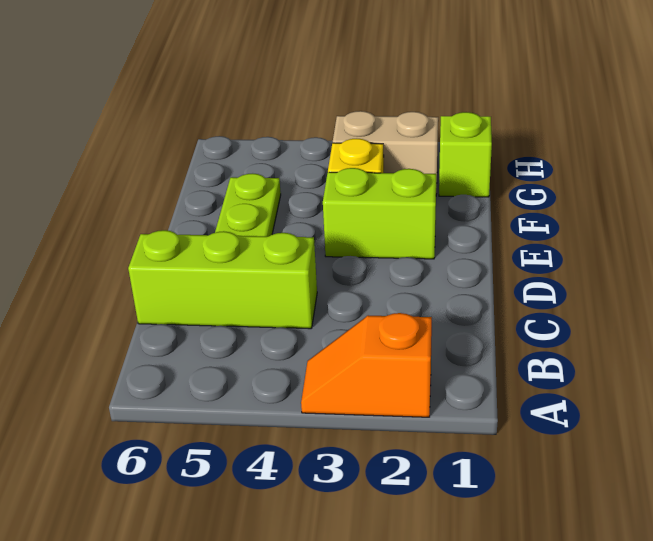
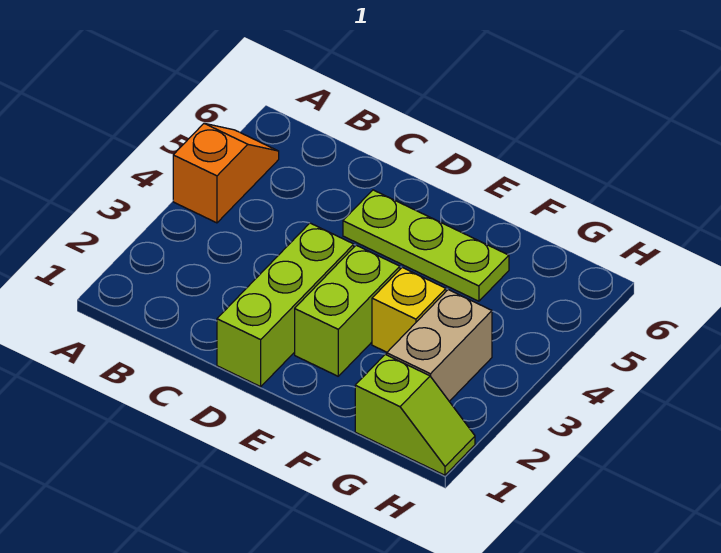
orange slope A2:A3 level 1 top 2 -> orange slope A4:A5 level 1 top 4
lime brick C4:C6 level 1 -> lime brick D1:D3 level 1

